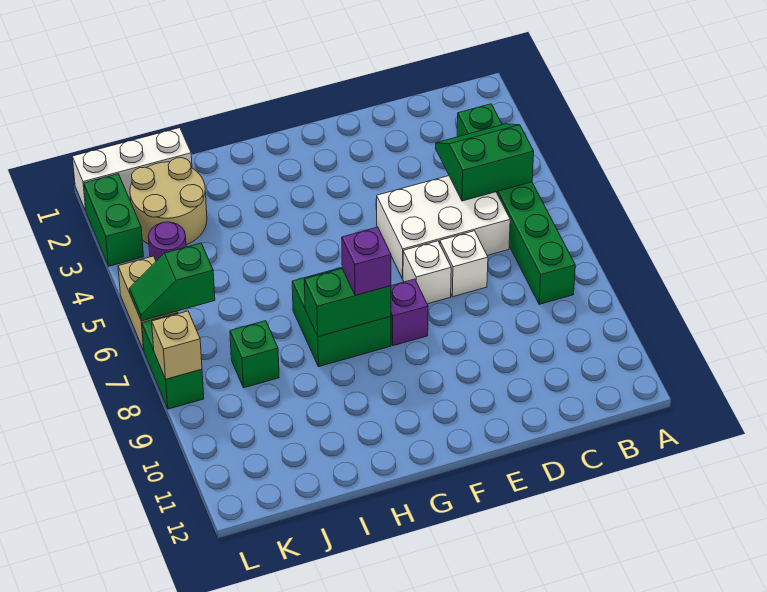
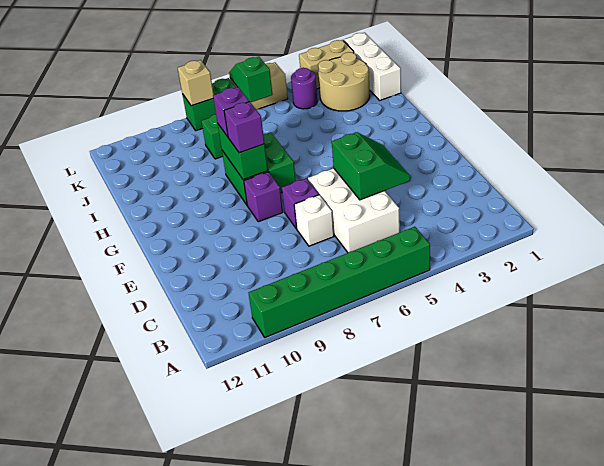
green brick B3:B8 level 1 -> green brick A5:A10 level 1
green slope B4:C5 level 2 top 5 -> green slope D4:E5 level 2 top 5
white brick E7 level 1 -> purple brick E7 level 1
none -> purple brick H8 level 3
green brick L2:L3 level 1 -> tan brick L2:L3 level 1

